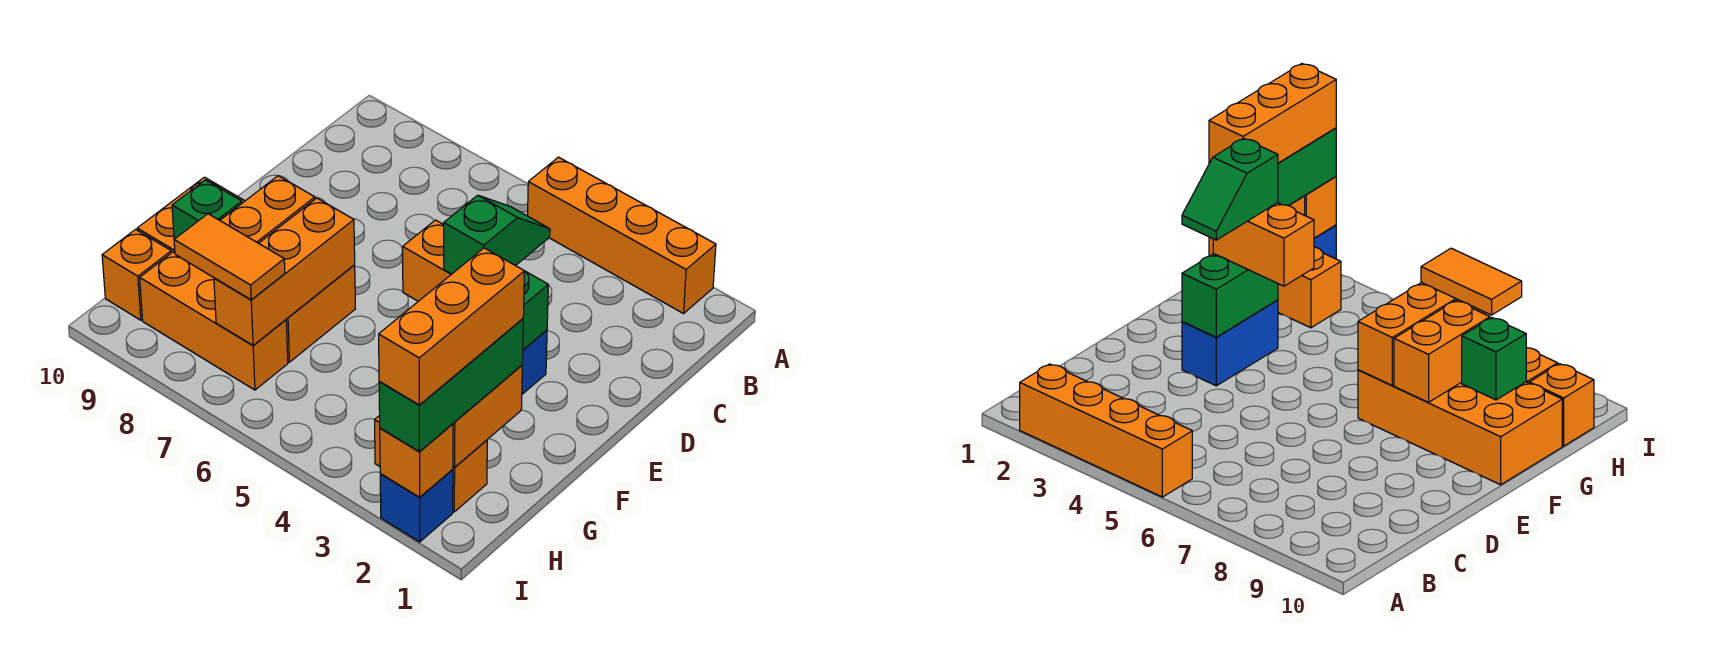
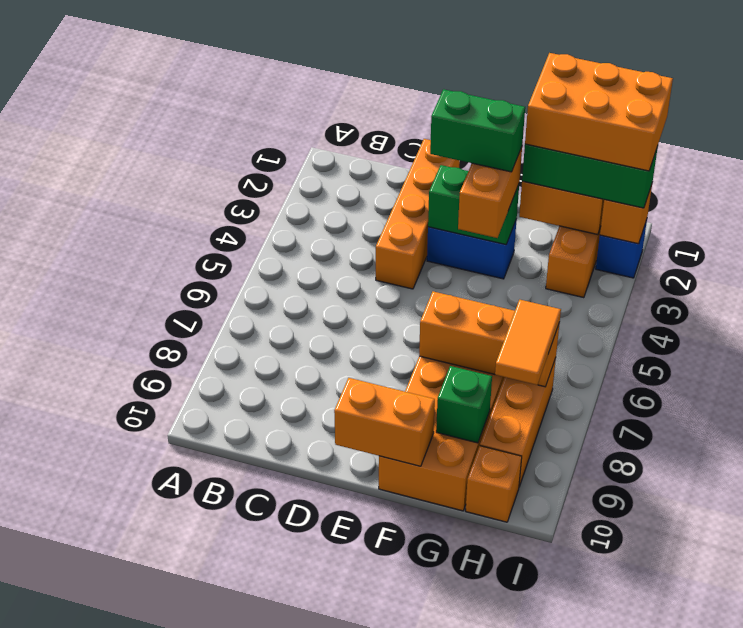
orange brick A2:A5 level 1 -> orange brick D1:D4 level 1
green slope E3:F3 level 4 top F -> green brick E3:F3 level 4
orange brick F8:G8 level 2 -> orange brick E10:F10 level 2
orange brick G2:I2 level 4 -> orange brick G1:I2 level 4

